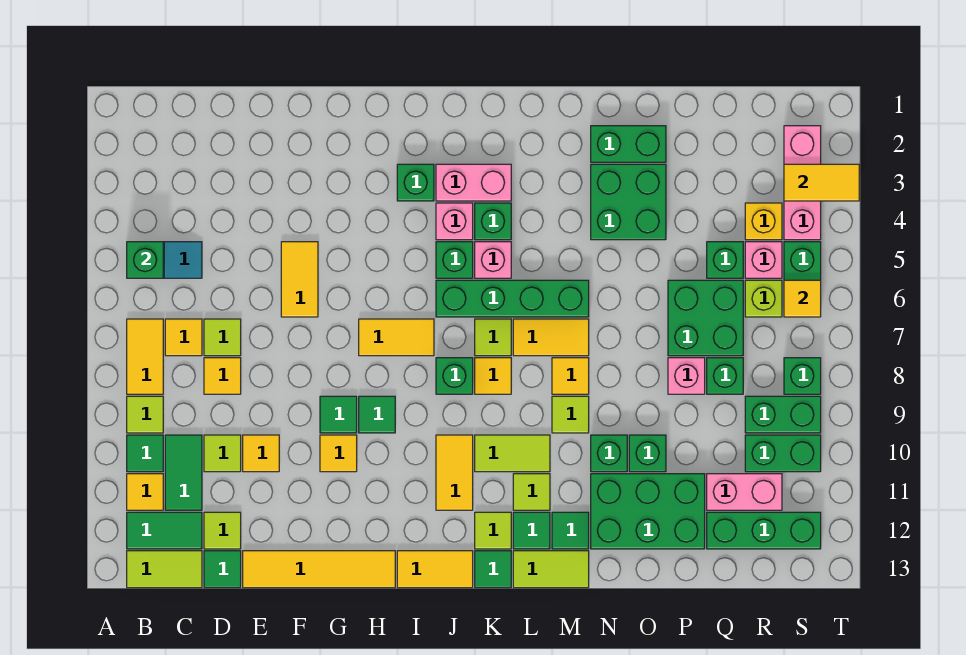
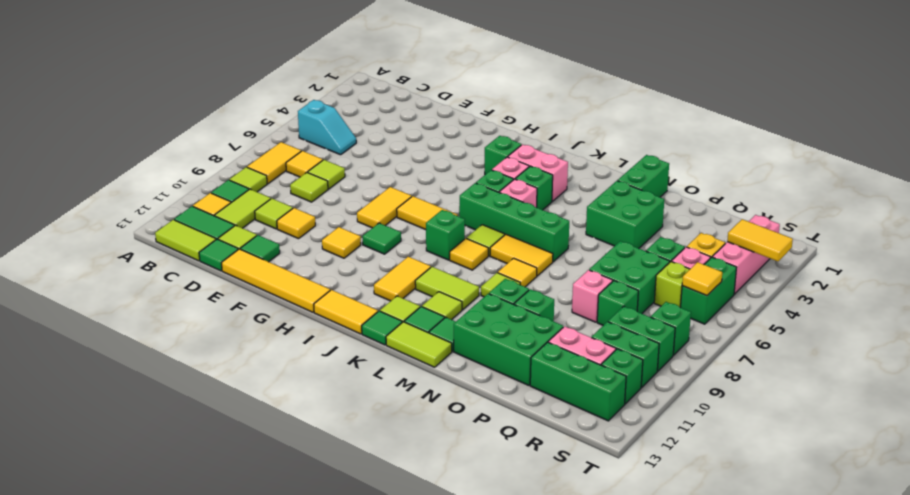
green brick B5 level 2 -> green brick S11 level 1
green tile C10:C11 level 1 -> lime tile C10:C11 level 1
yellow tile D8 level 1 -> lime tile D8 level 1
yellow tile F5:F6 level 1 -> yellow tile G7:G8 level 1
green tile G9 level 1 -> green tile E12 level 1
green brick N2:O2 level 1 -> green brick N1:N2 level 1

